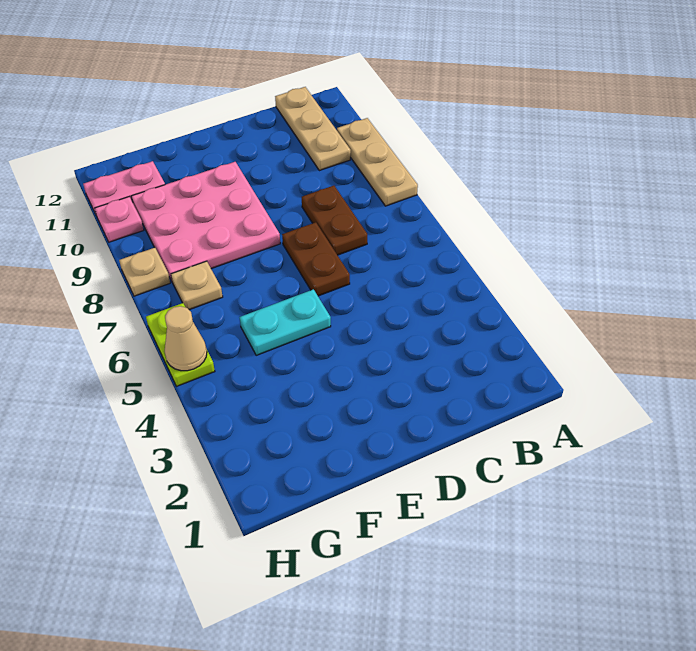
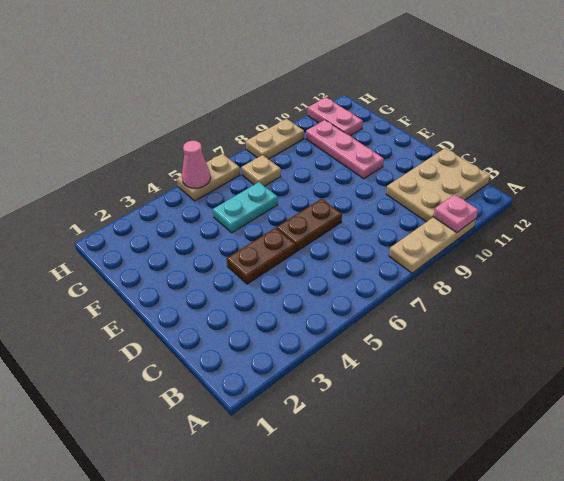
tan plate B10:B12 level 1 -> tan plate B10:C12 level 1
brown plate C7:C8 level 1 -> brown plate D4:D5 level 1
cyan plate E5:F5 level 1 -> cyan plate F5:F6 level 1
pink plate E8:G10 level 1 -> pink plate E10:G10 level 1
lime plate H5:H6 level 1 -> tan plate H5:H6 level 1
tan cone H5 level 2 -> pink cone H5 level 2
tan plate H8 level 1 -> tan plate H8:H9 level 1
pink plate H10 level 1 -> pink plate A10 level 2

